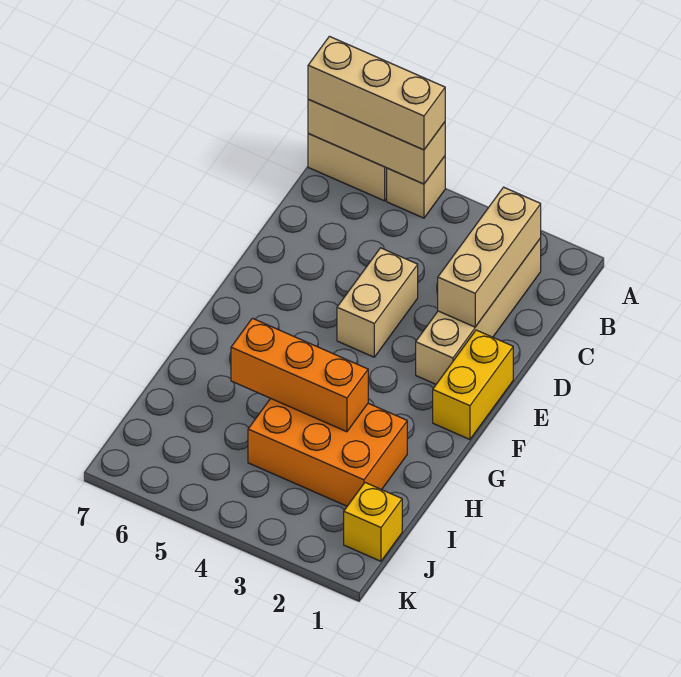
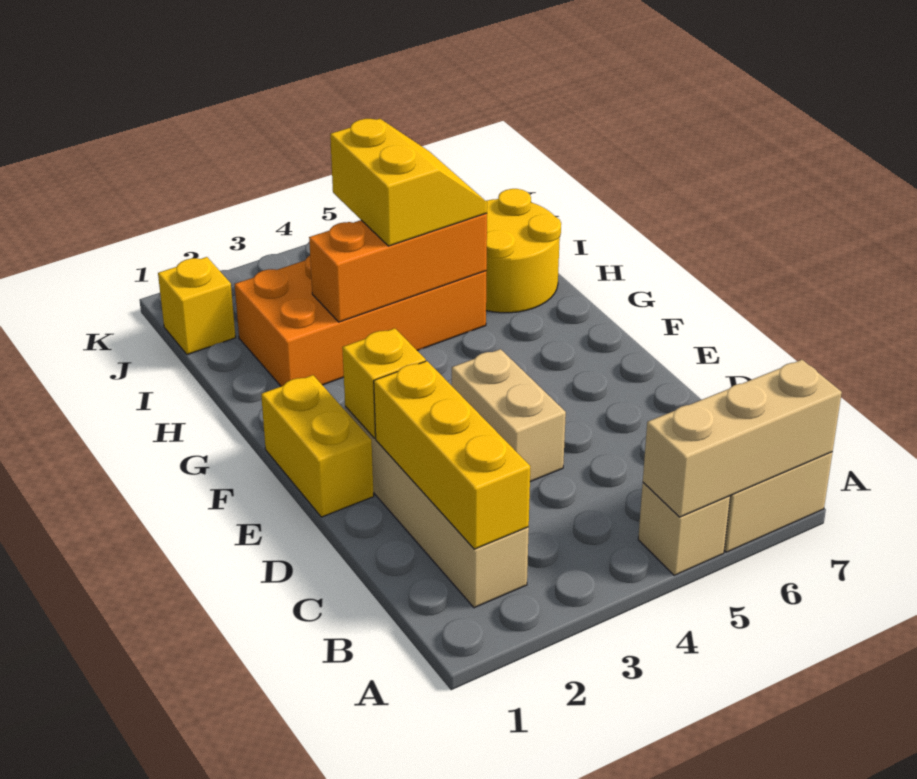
tan brick A5:A7 level 3 -> none
tan brick B2:D2 level 2 -> yellow brick B2:D2 level 2
none -> yellow brick E2 level 2
orange brick H2:I4 level 1 -> orange brick H2:I5 level 1
none -> yellow slope H4:I5 level 3 top 4
none -> yellow round brick H6:I7 level 1

